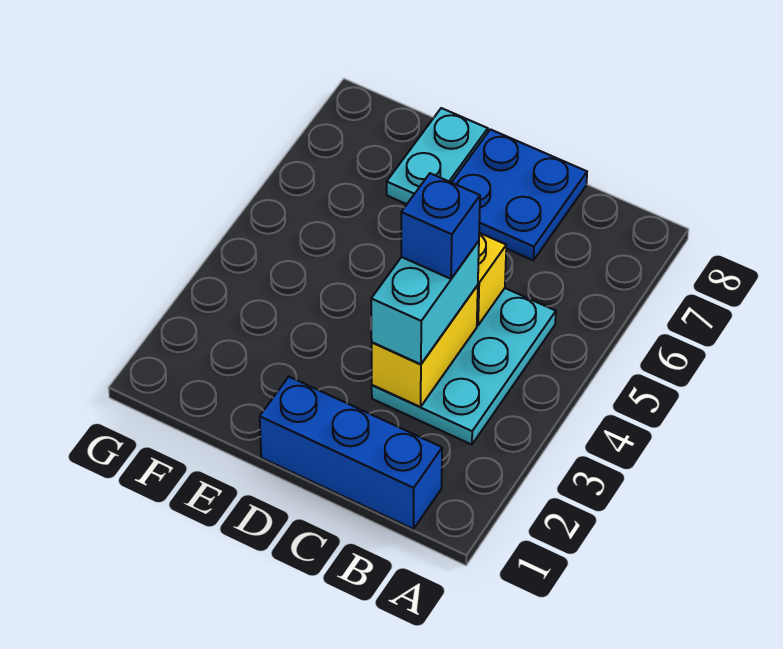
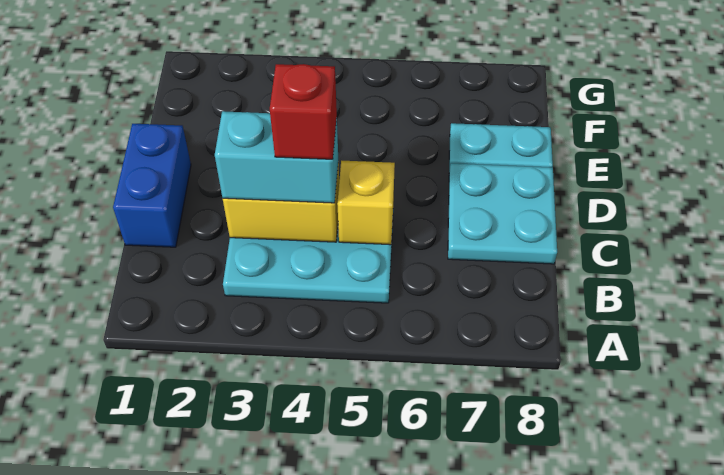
blue brick B1:D1 level 1 -> blue brick C1:D1 level 1
blue brick C4 level 4 -> red brick C4 level 4
blue plate C7:D8 level 1 -> cyan plate C7:D8 level 1

